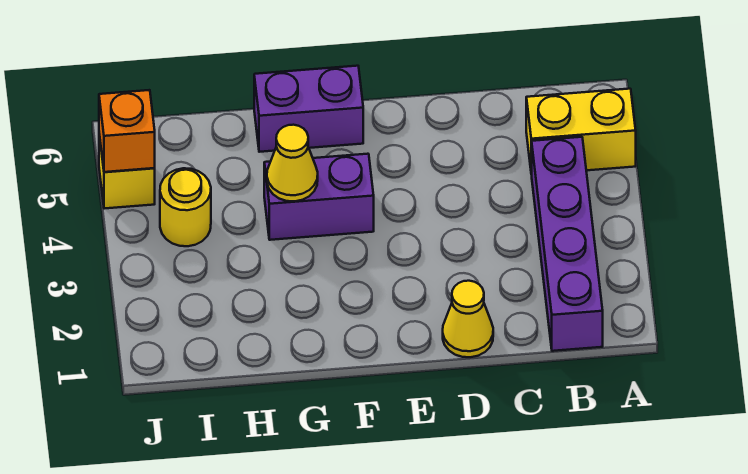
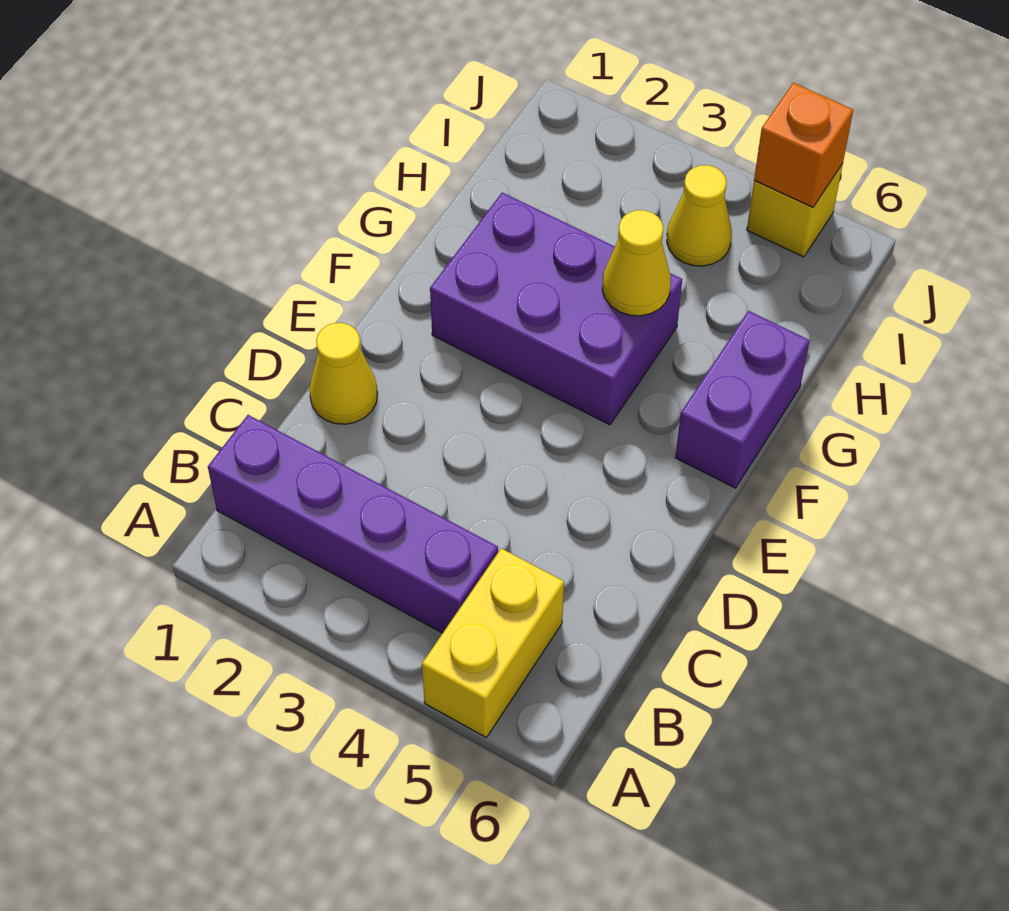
purple brick F4:G4 level 1 -> purple brick F2:G4 level 1
yellow round brick I4 level 1 -> yellow cone I4 level 1

